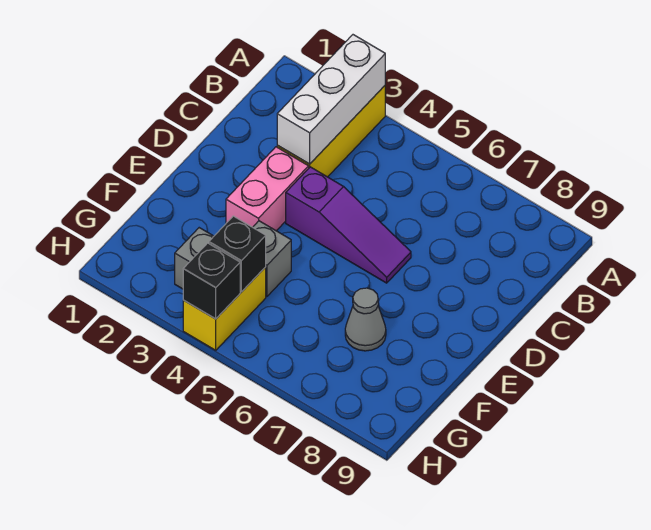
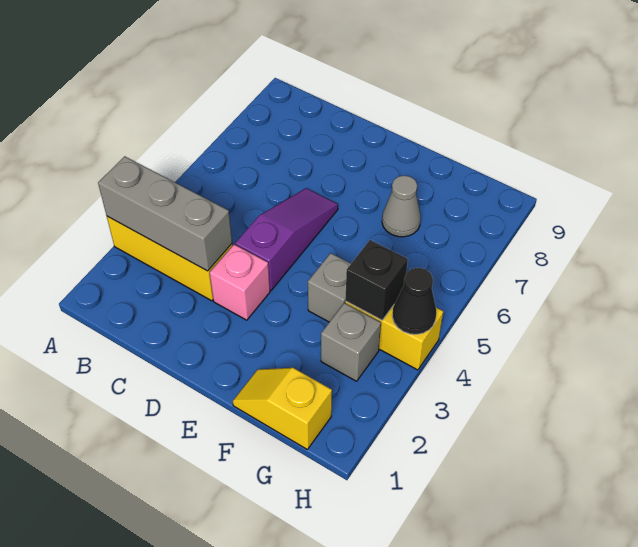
white brick A3:C3 level 2 -> grey brick A3:C3 level 2
pink brick D3:E3 level 1 -> pink brick D3 level 1
none -> yellow slope F1:G1 level 1 top G
black brick H4 level 2 -> black cone H4 level 2

